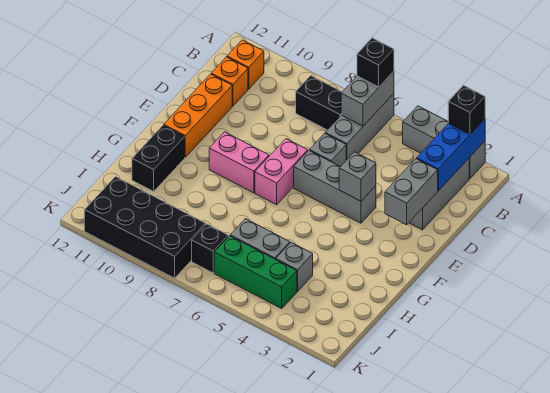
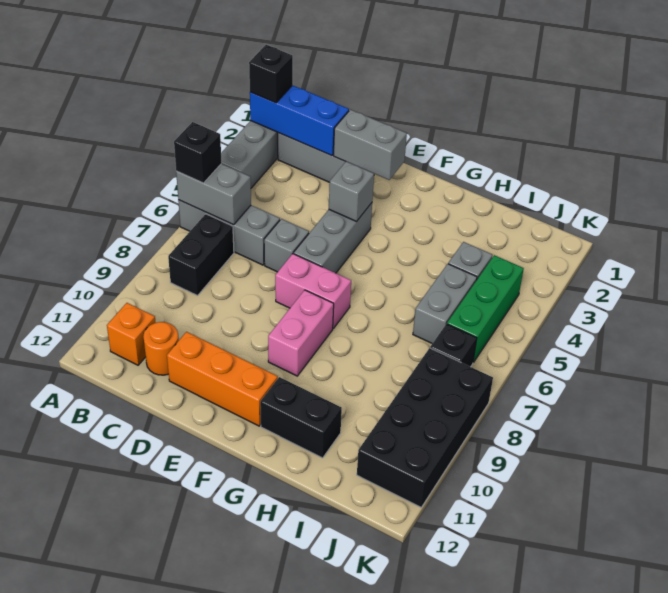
orange brick C11 level 1 -> orange round brick C11 level 1

